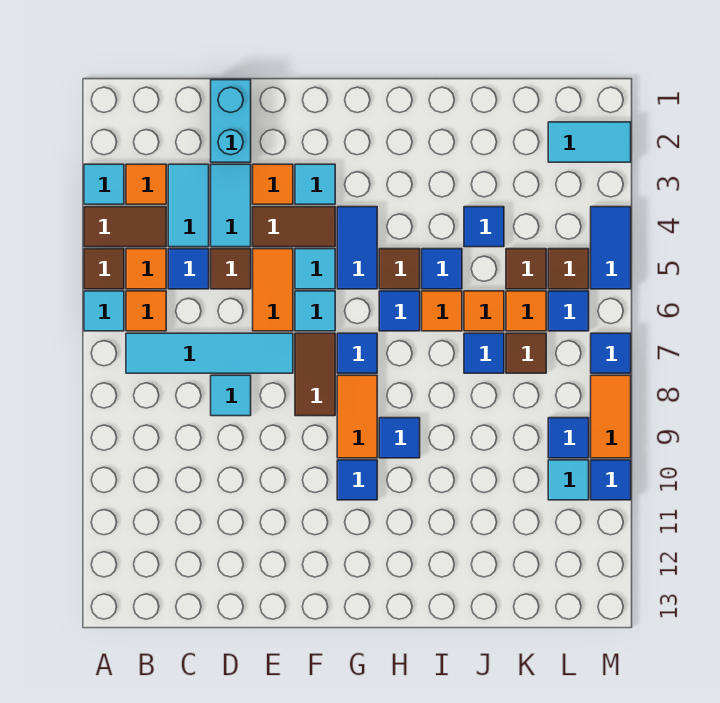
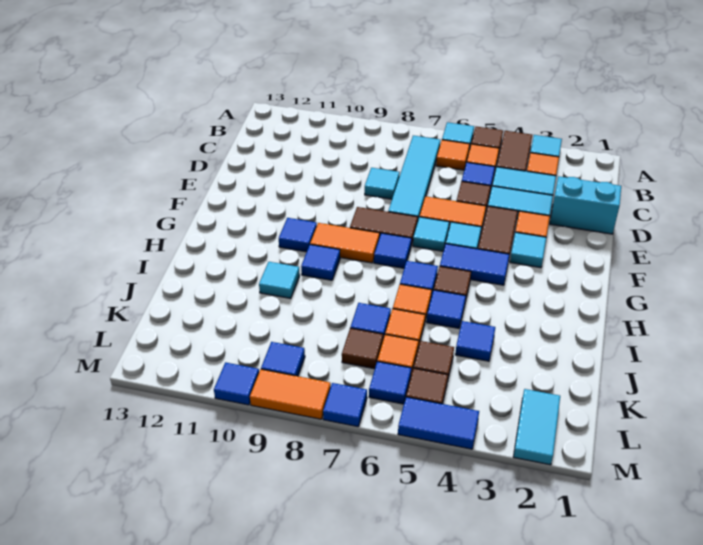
cyan tile L10 level 1 -> cyan tile I10 level 1

